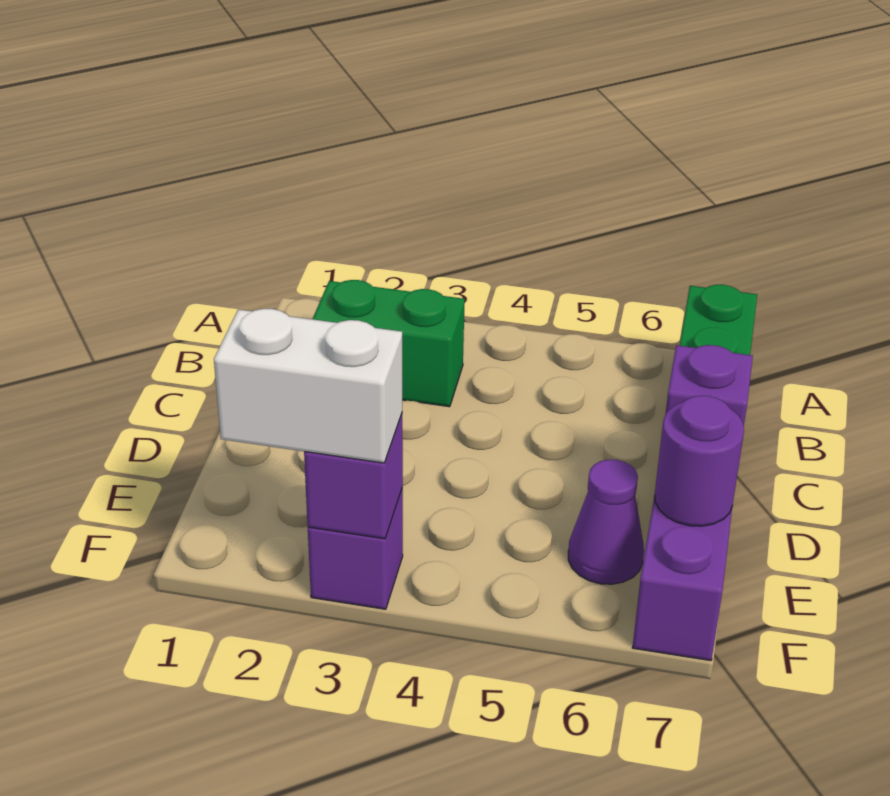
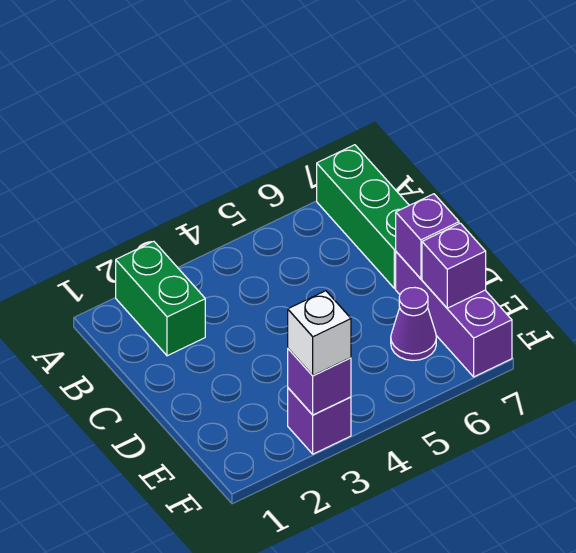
green brick B2:B3 level 1 -> green brick A2:B2 level 1
purple round brick E7 level 2 -> purple brick E7 level 2
white brick F2:F3 level 3 -> white brick F3 level 3

